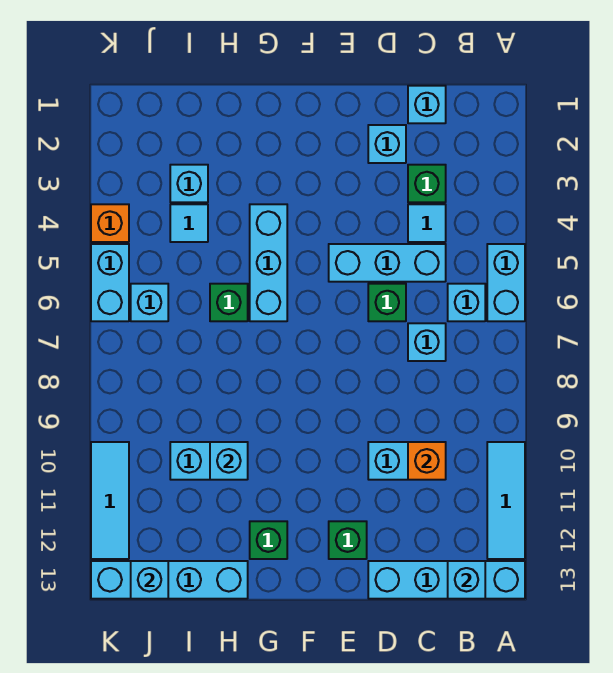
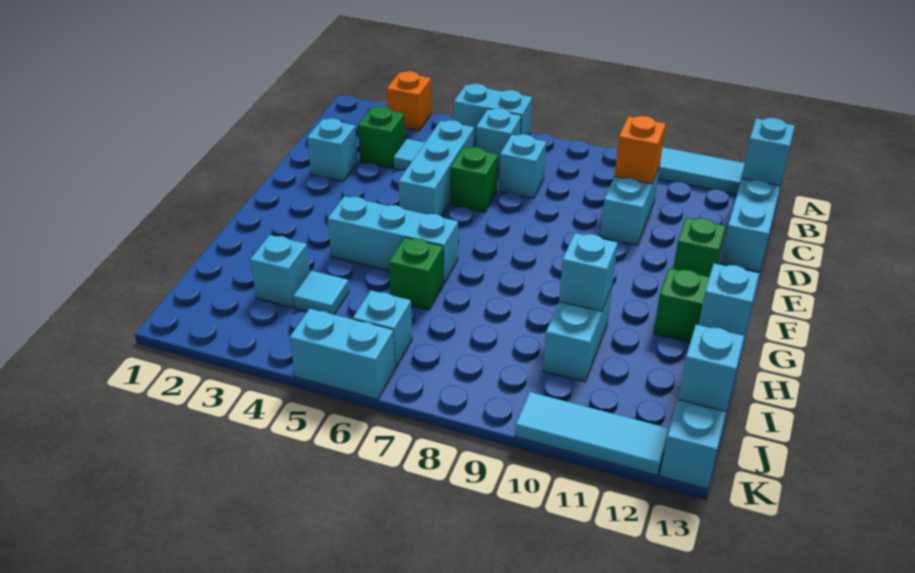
cyan brick C1 level 1 -> cyan brick H13 level 2
orange brick K4 level 1 -> orange brick A3 level 1

